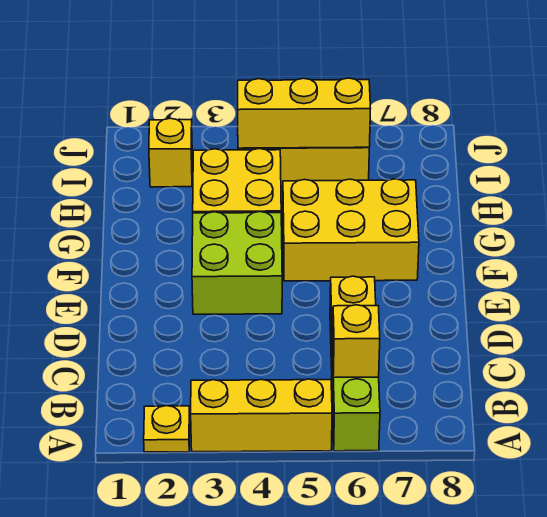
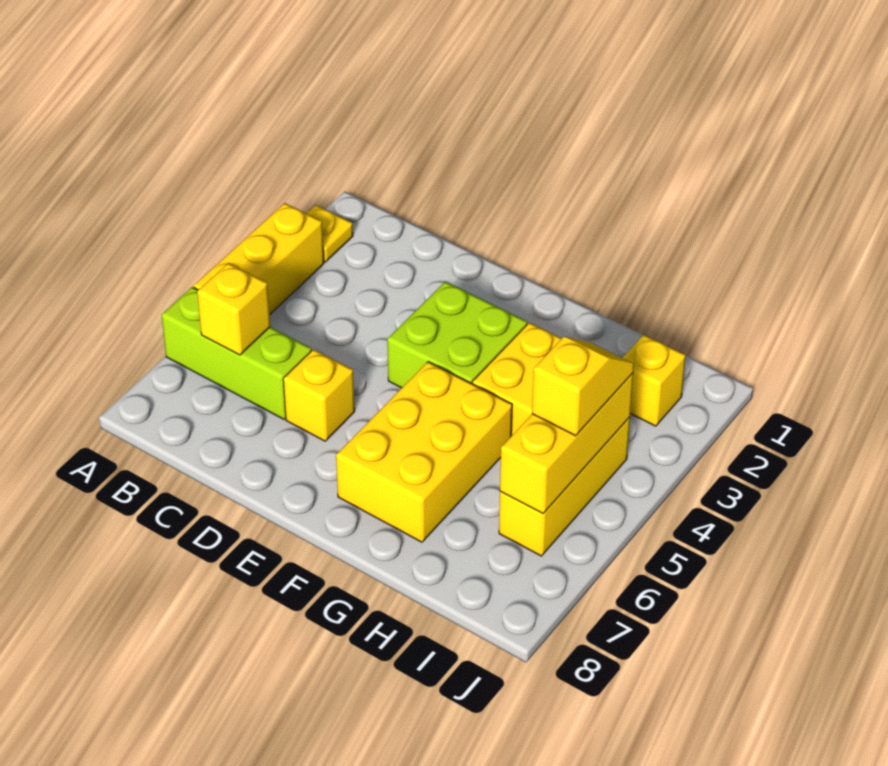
none -> yellow slope I4:I5 level 3 top 5

